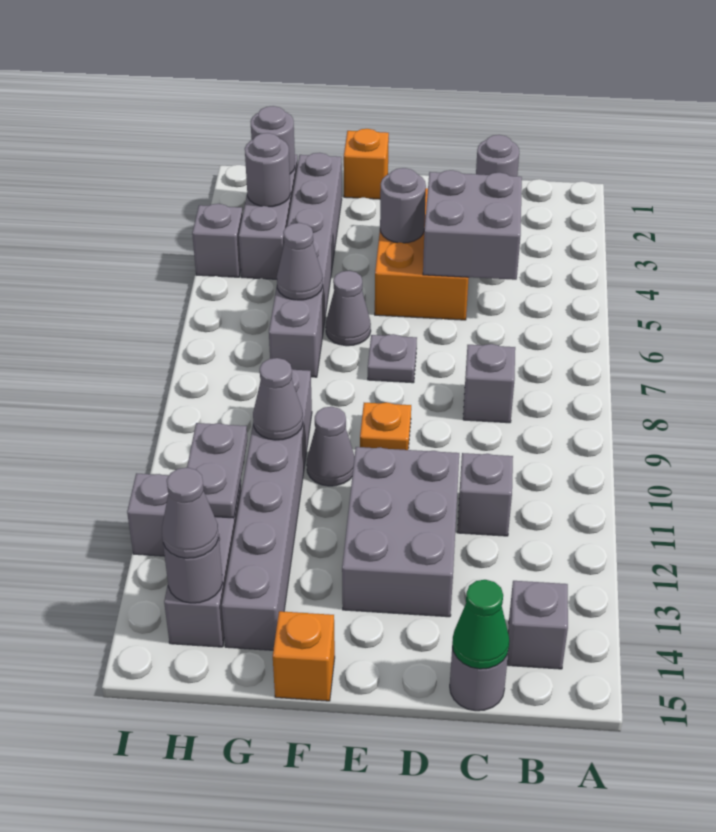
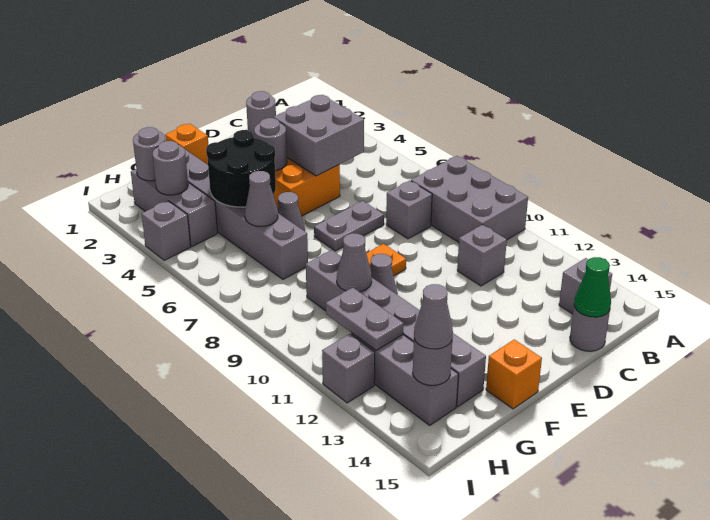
grey brick D11:E13 level 1 -> grey brick A8:B10 level 1
grey plate E7 level 1 -> grey plate D7:E7 level 1
none -> black round brick F4:G5 level 2

